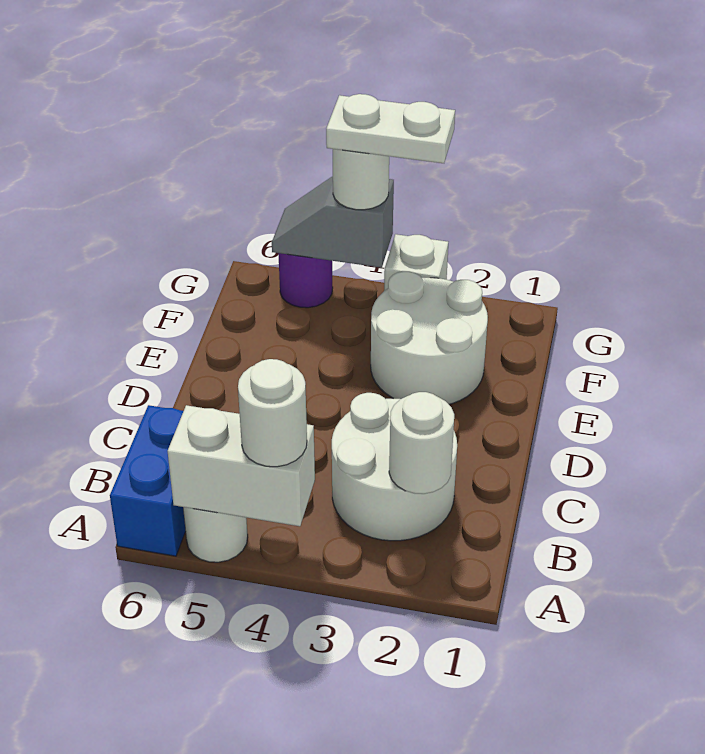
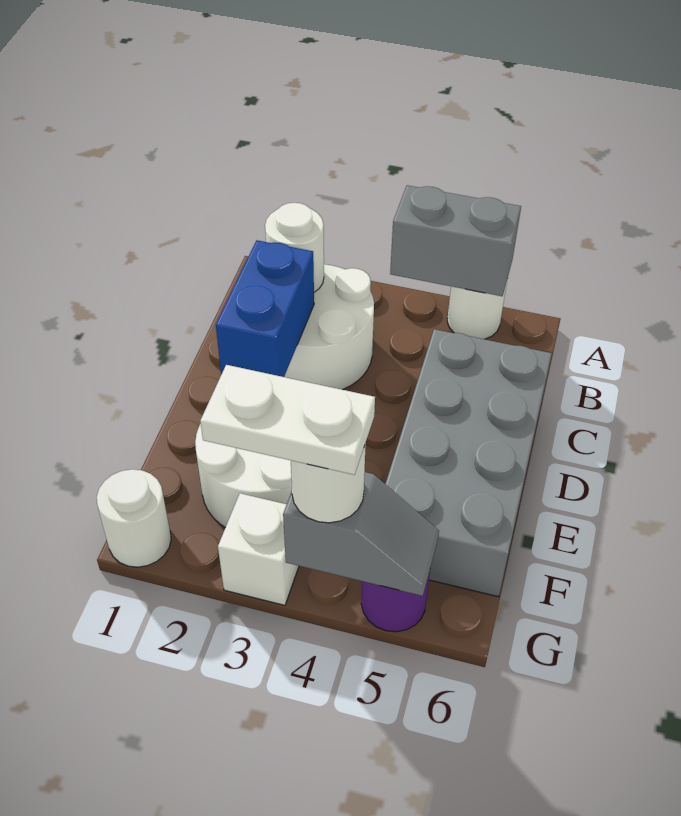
white brick A4:A5 level 2 -> grey brick A4:A5 level 2
white round brick A4 level 3 -> white round brick G1 level 1
blue brick A6:B6 level 1 -> blue brick C2:D2 level 2
none -> grey brick C5:F6 level 1

